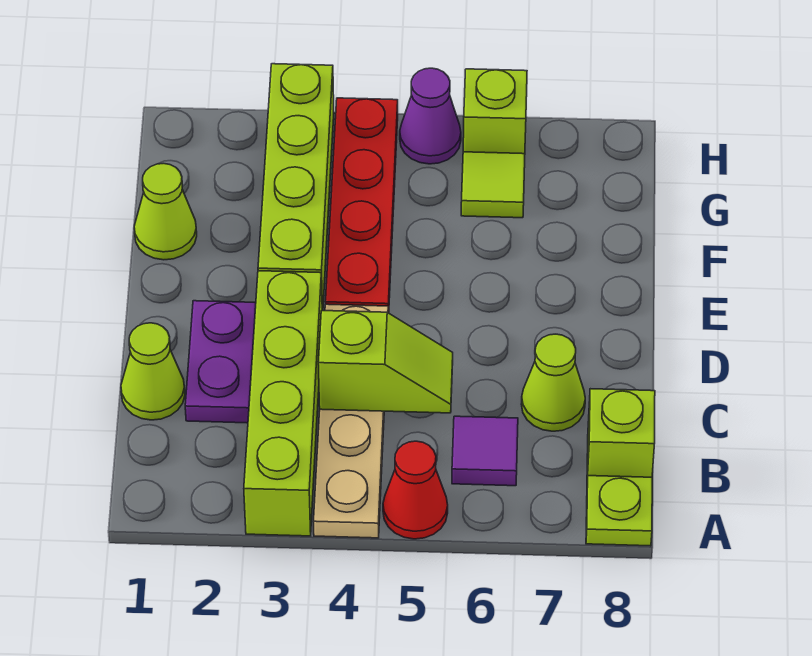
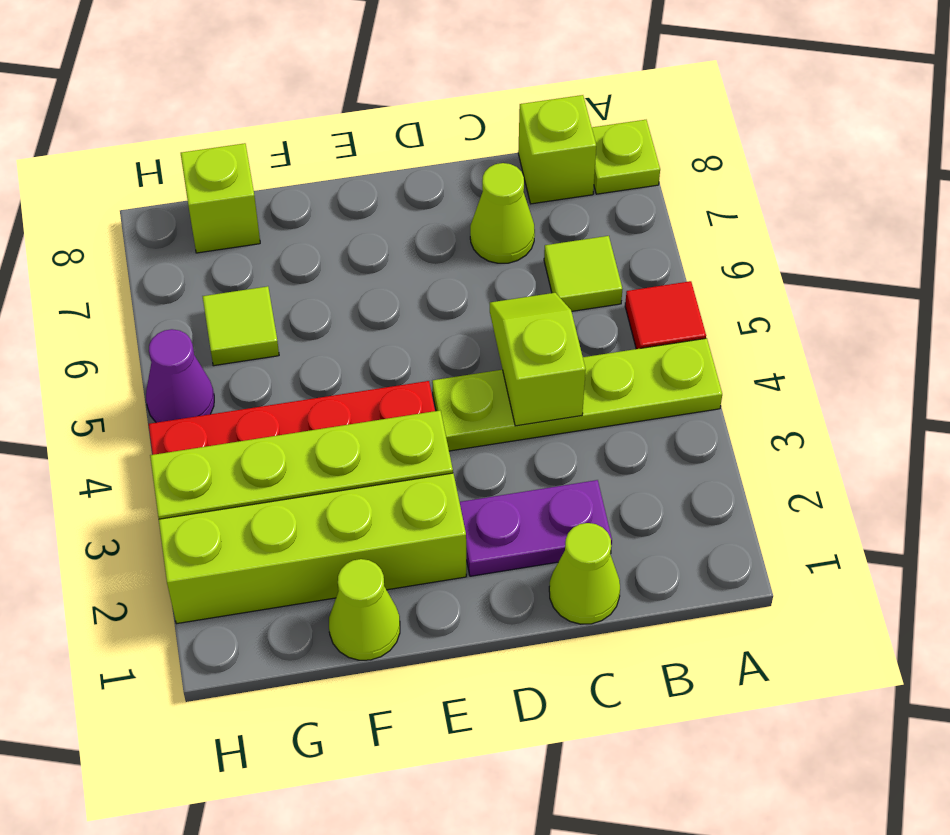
lime brick A3:D3 level 1 -> lime brick E2:H2 level 1
tan plate A4:D4 level 1 -> lime plate A4:D4 level 1
red cone A5 level 1 -> red tile A5 level 1
purple tile B6 level 1 -> lime tile B6 level 1
lime brick H6 level 1 -> lime brick G8 level 1

